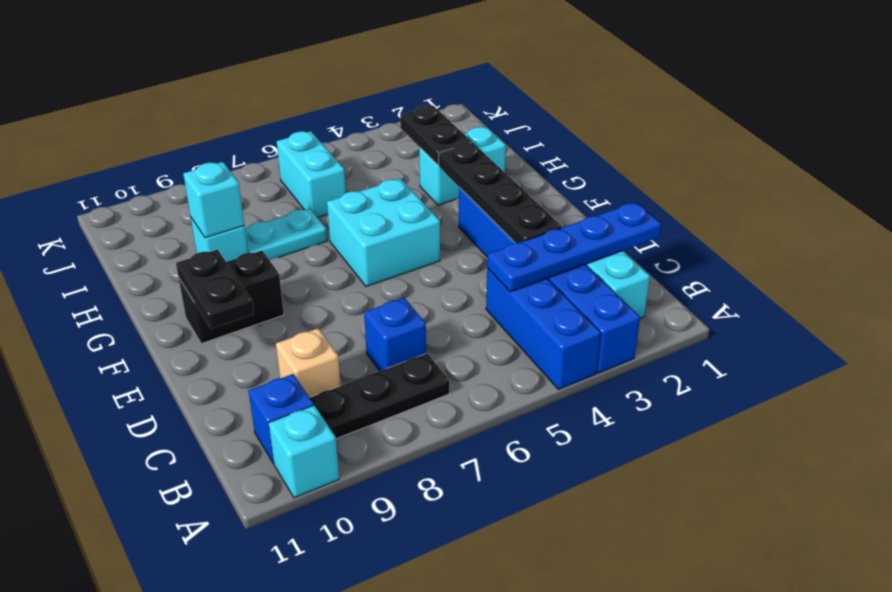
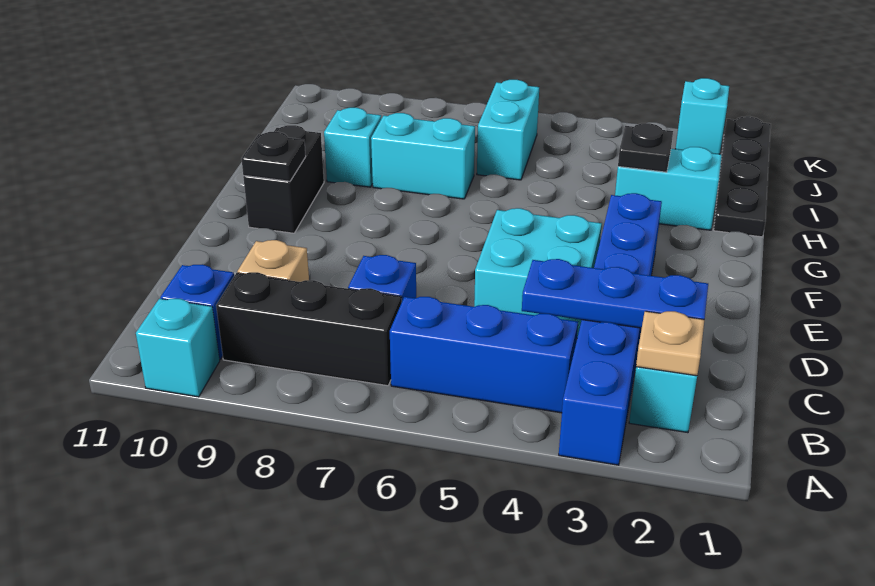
blue brick A4:C4 level 1 -> blue brick B4:B6 level 1
none -> tan plate B2 level 2
black plate B7:B9 level 1 -> black brick B7:B9 level 1
blue plate C1:C4 level 2 -> blue plate C2:C4 level 2
black plate D3:G3 level 2 -> black plate H1:K1 level 1
black plate E10:F10 level 2 -> black plate F10 level 2
cyan brick F5:G6 level 1 -> cyan brick D4:E5 level 1
black brick F9:F10 level 1 -> black brick F10:G10 level 1
black plate H3:I3 level 2 -> black plate H3 level 2
cyan plate H7:H8 level 1 -> cyan brick H7:H8 level 1
cyan brick H9 level 2 -> cyan brick K2 level 1

